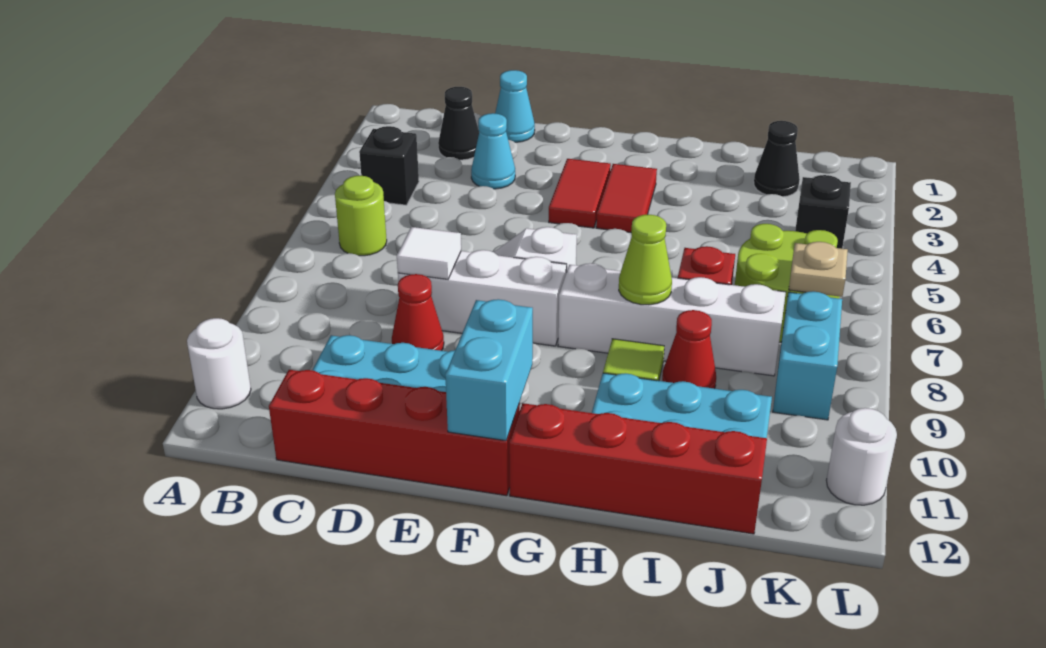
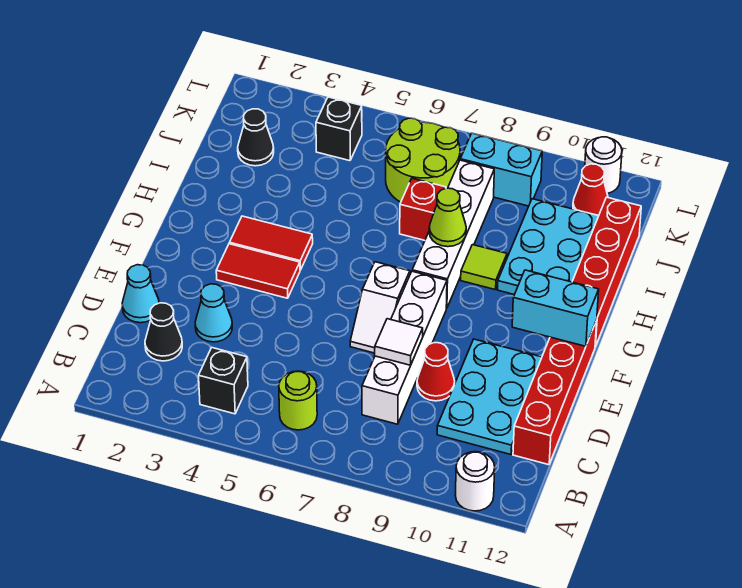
white brick D8:F8 level 1 -> white brick C8:F8 level 1
red cone I9 level 1 -> red cone K11 level 1
tan plate K7 level 2 -> none

